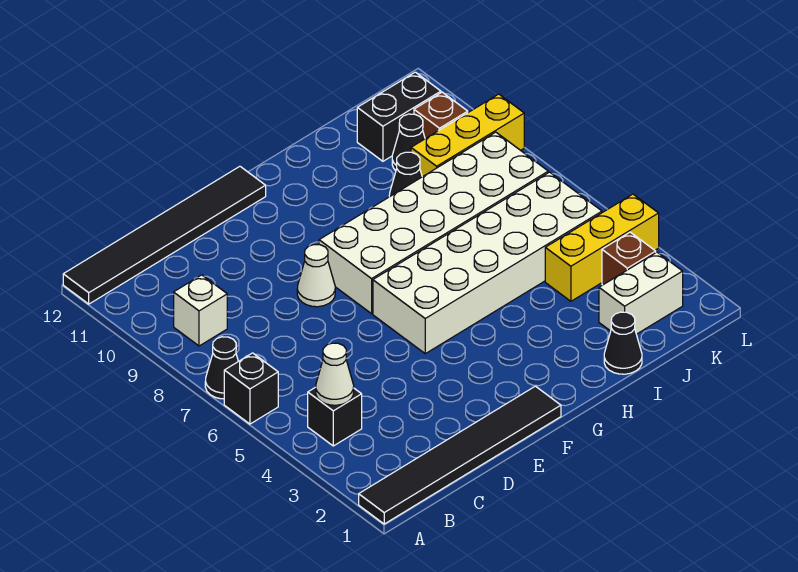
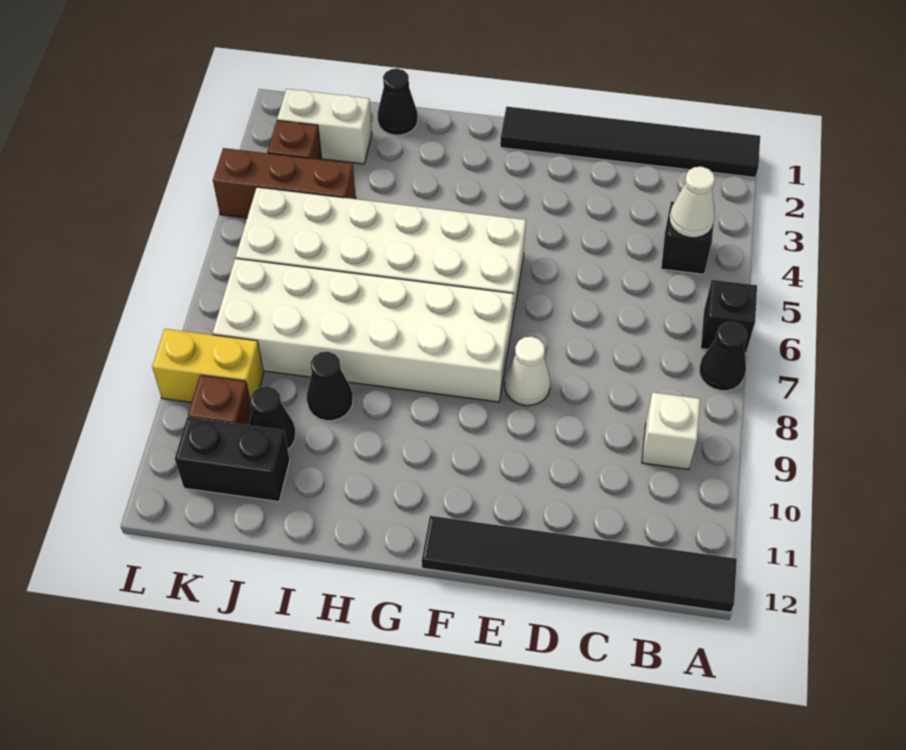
yellow brick J4:L4 level 1 -> brown brick J4:L4 level 1
yellow brick J9:L9 level 1 -> yellow brick K9:L9 level 1

